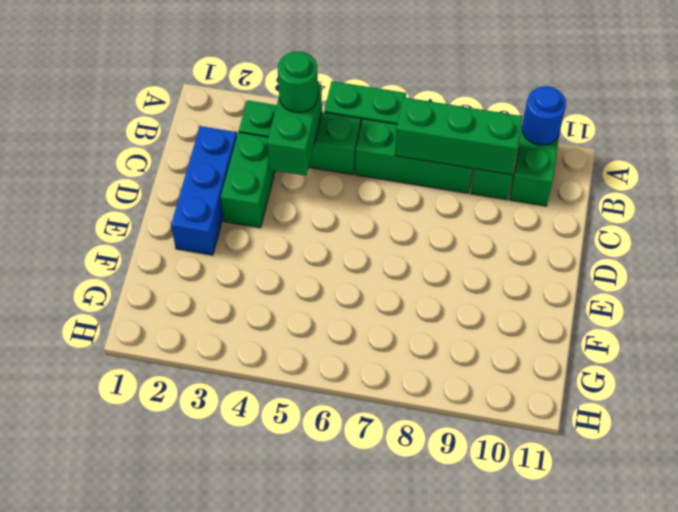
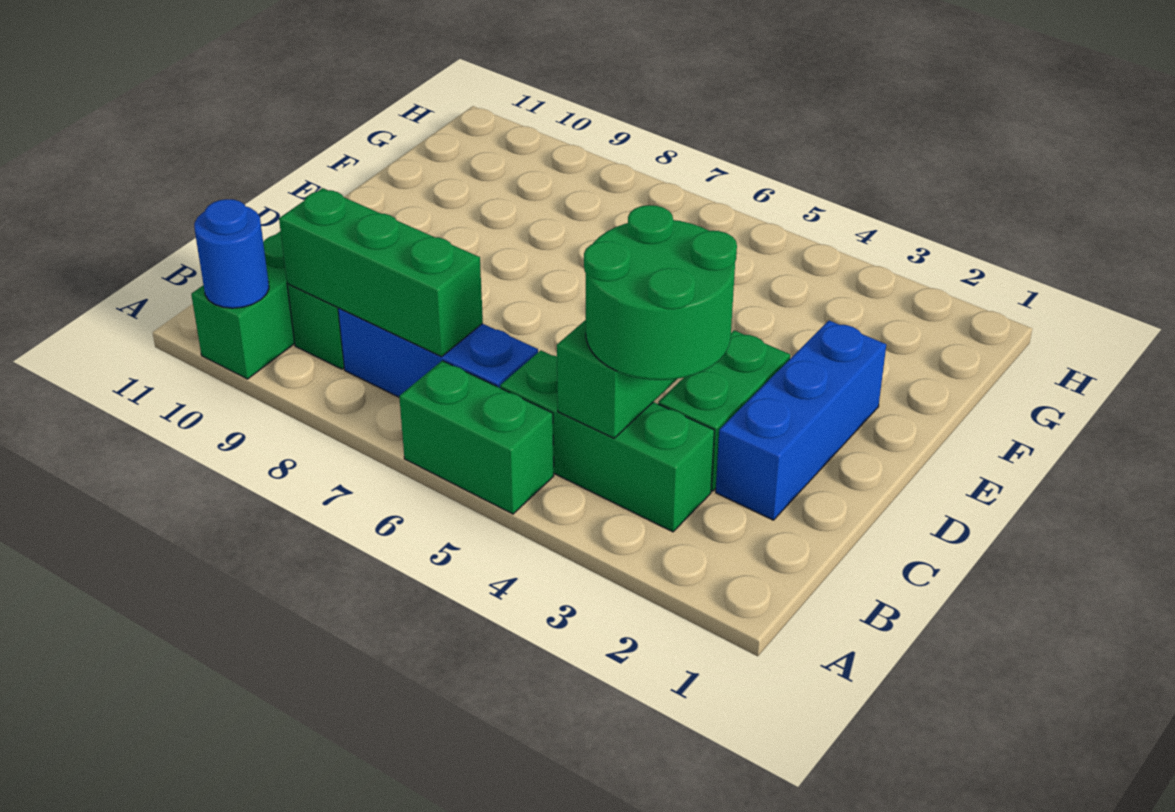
green round brick B4 level 3 -> green round brick B3:C4 level 3
green brick B6:B8 level 1 -> blue brick B6:B8 level 1

